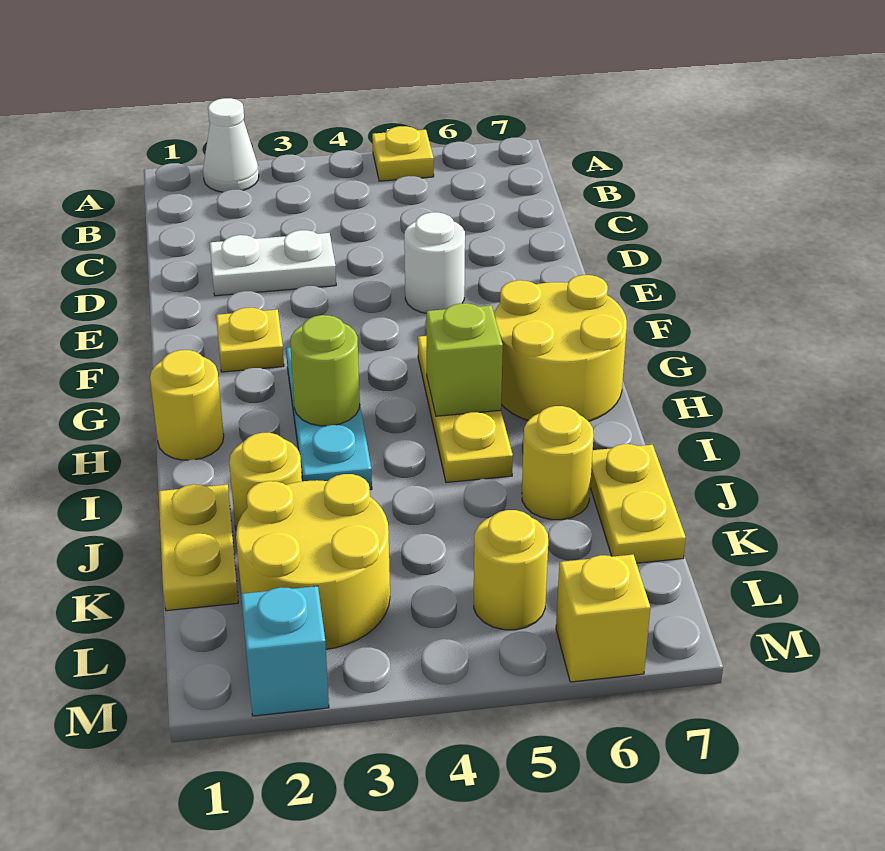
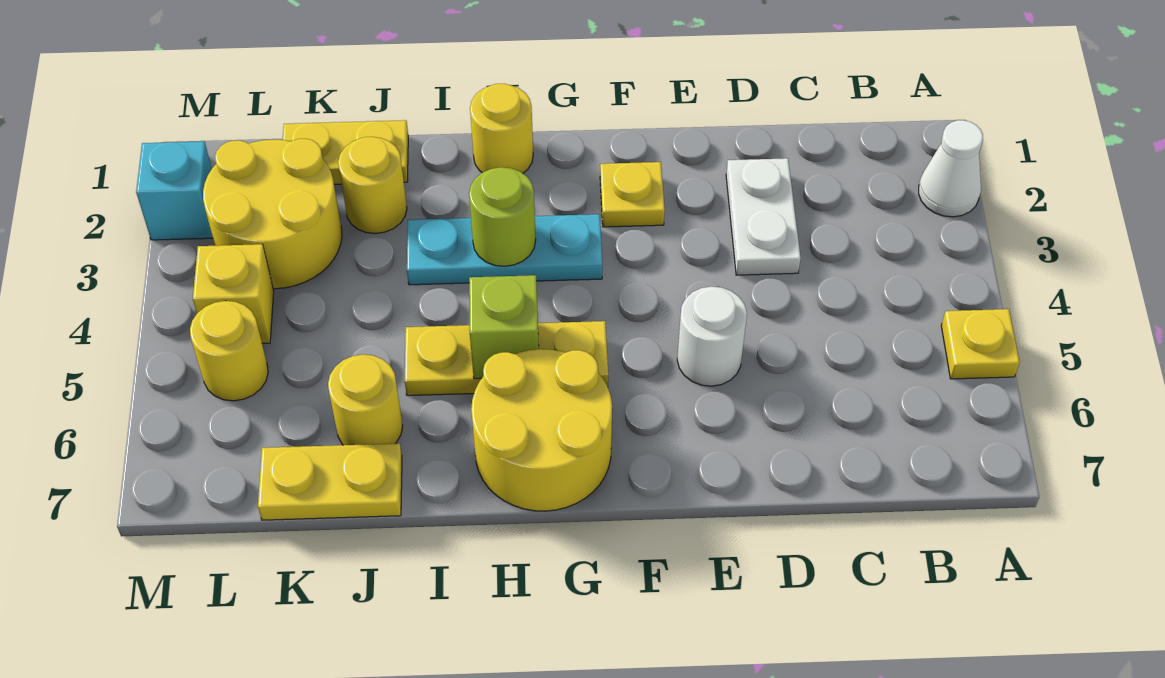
yellow brick M6 level 1 -> yellow brick L4 level 1

